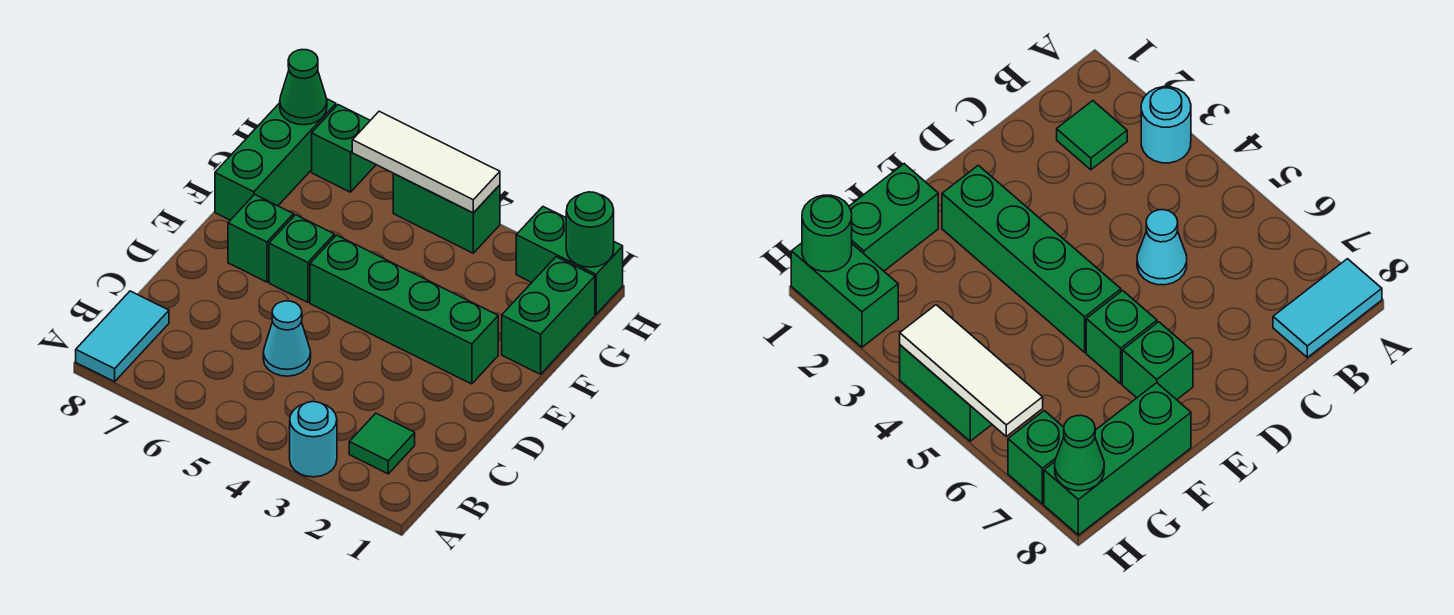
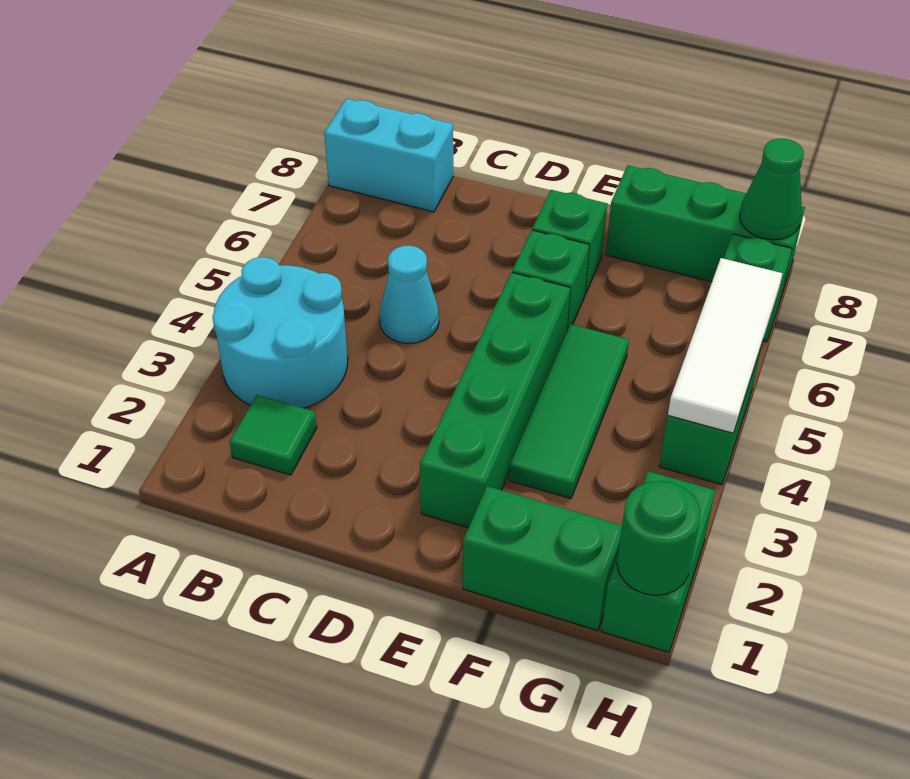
cyan round brick A3 level 1 -> cyan round brick A3:B4 level 1
cyan tile A8:B8 level 1 -> cyan brick A8:B8 level 1
none -> green tile F3:F5 level 1

